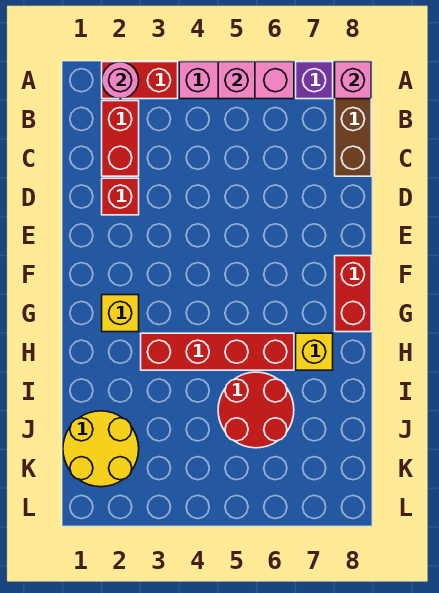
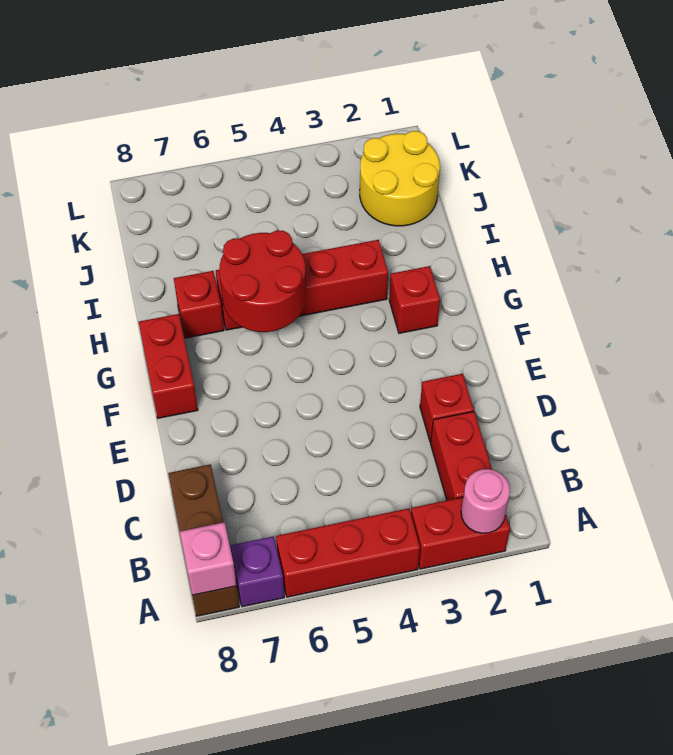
pink brick A4:A6 level 1 -> red brick A4:A6 level 1
pink brick A5 level 2 -> none
yellow brick G2 level 1 -> red brick G2 level 1
yellow brick H7 level 1 -> red brick H7 level 1
red round brick I5:J6 level 1 -> red round brick G5:H6 level 2

